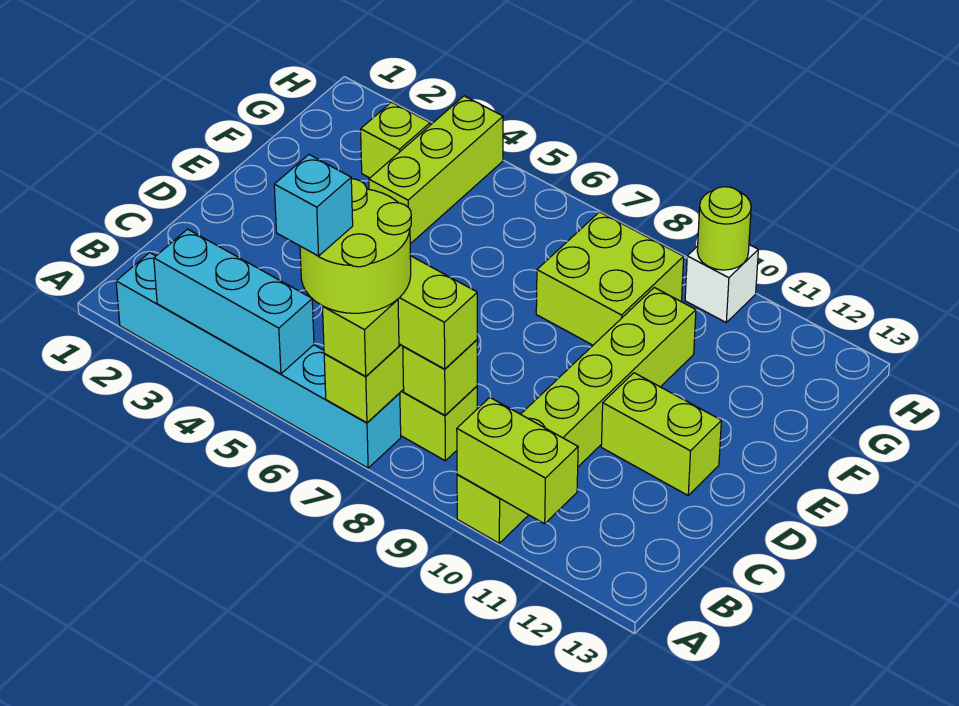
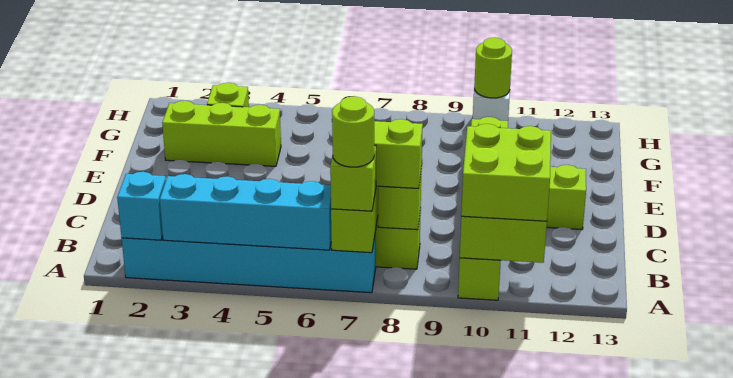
cyan brick A3:A5 level 2 -> cyan brick A3:A6 level 2
lime round brick A6:B7 level 4 -> lime round brick A7 level 4
cyan brick A6 level 5 -> cyan brick A2 level 2
lime brick F4:H4 level 1 -> lime brick F2:F4 level 1
lime brick F8:G9 level 1 -> lime brick A10:B11 level 3

